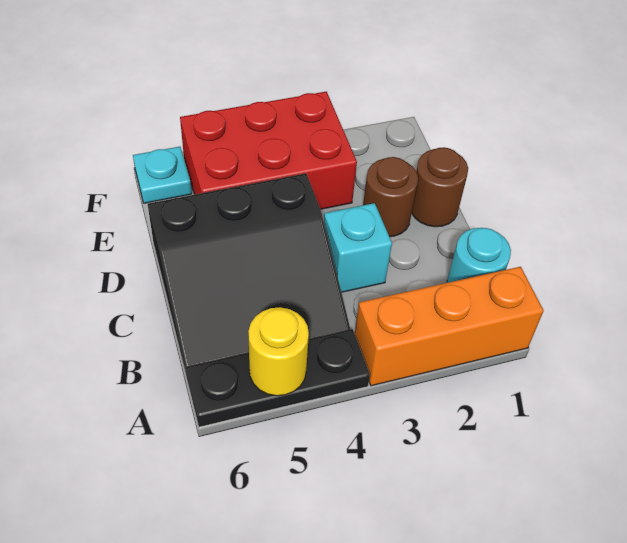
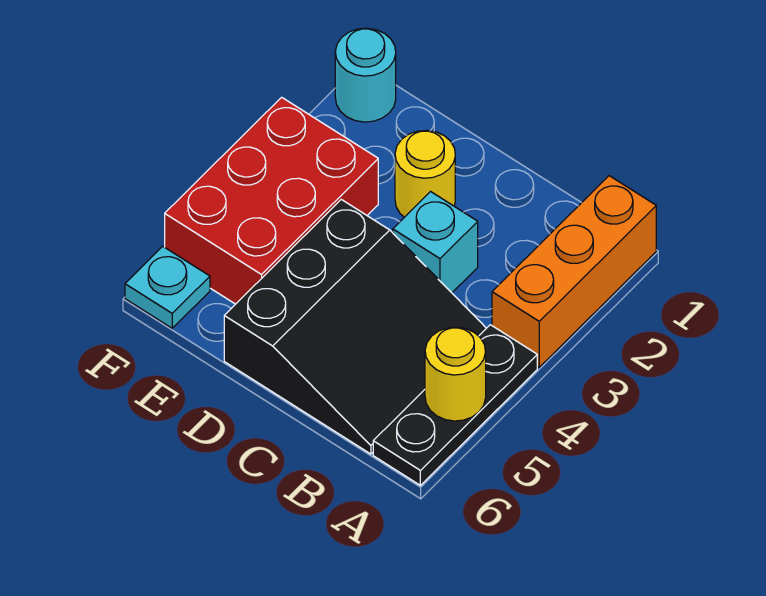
cyan round brick B1 level 1 -> cyan round brick F1 level 1
brown round brick D1 level 1 -> none
brown round brick D2 level 1 -> yellow round brick D2 level 1

